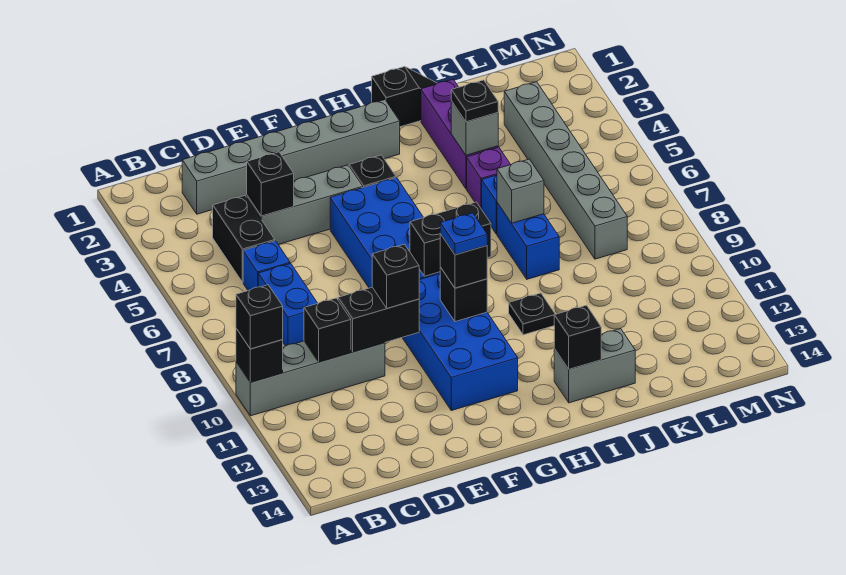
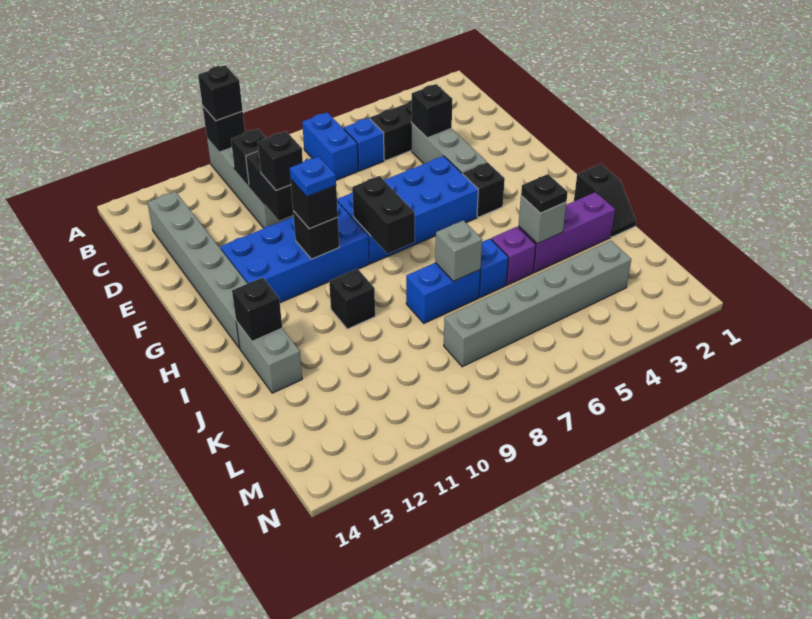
grey brick C2:H2 level 1 -> grey brick C13:H13 level 1
blue brick C7:C8 level 1 -> blue brick B7:C7 level 1
black plate I10 level 1 -> black brick I10 level 1

